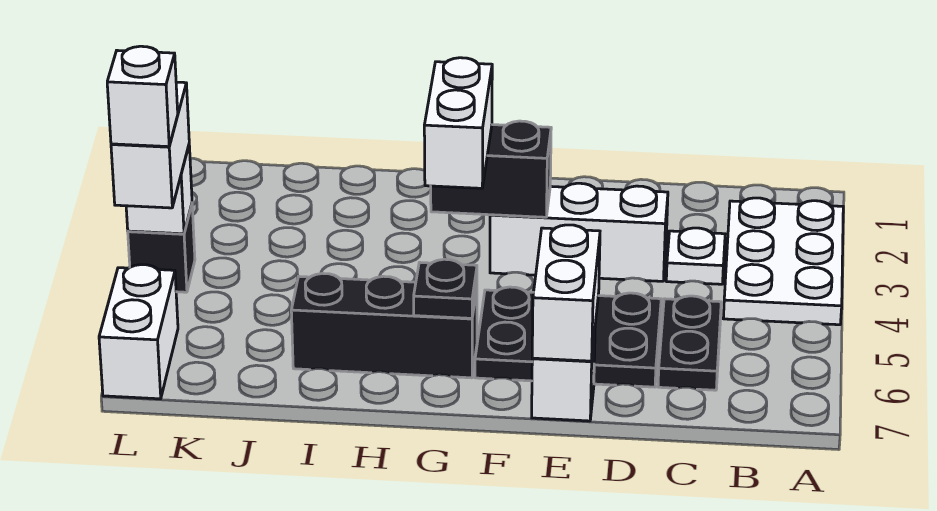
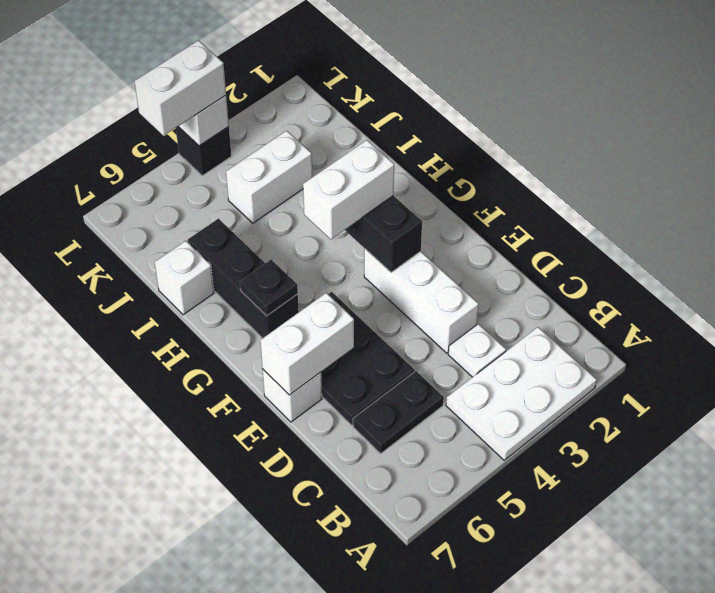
white brick L5 level 4 -> white brick I7 level 1
white brick L6:L7 level 1 -> white brick J3:J4 level 1

